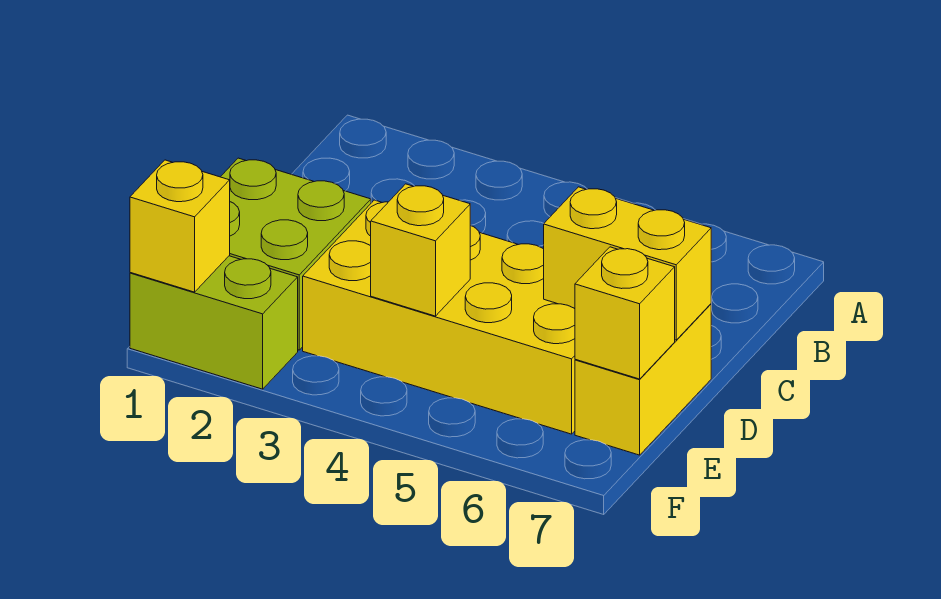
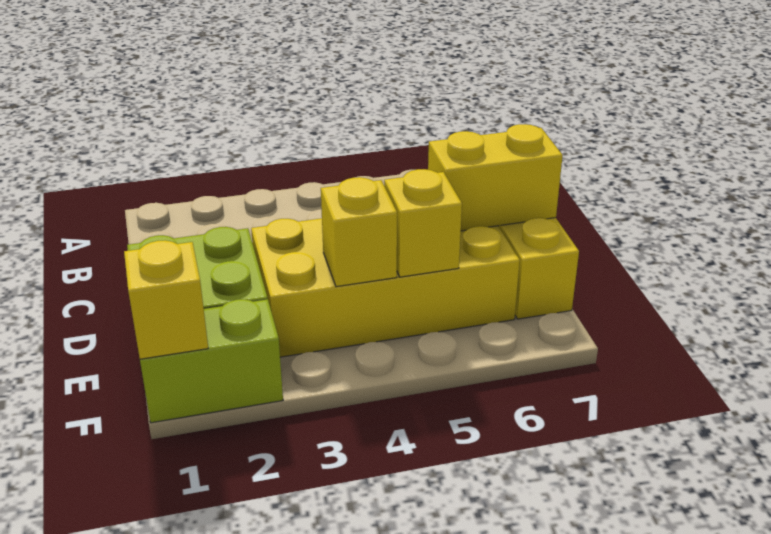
yellow brick E7 level 2 -> yellow brick E5 level 2

